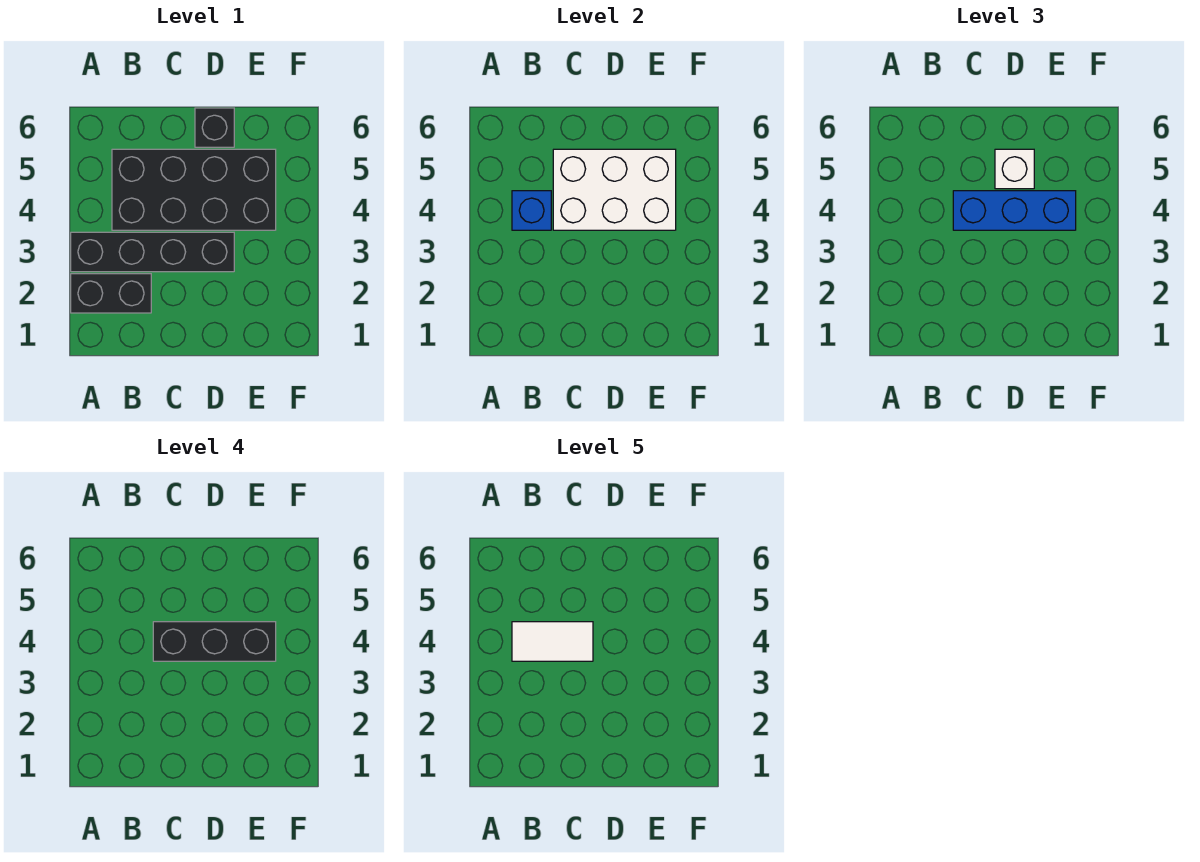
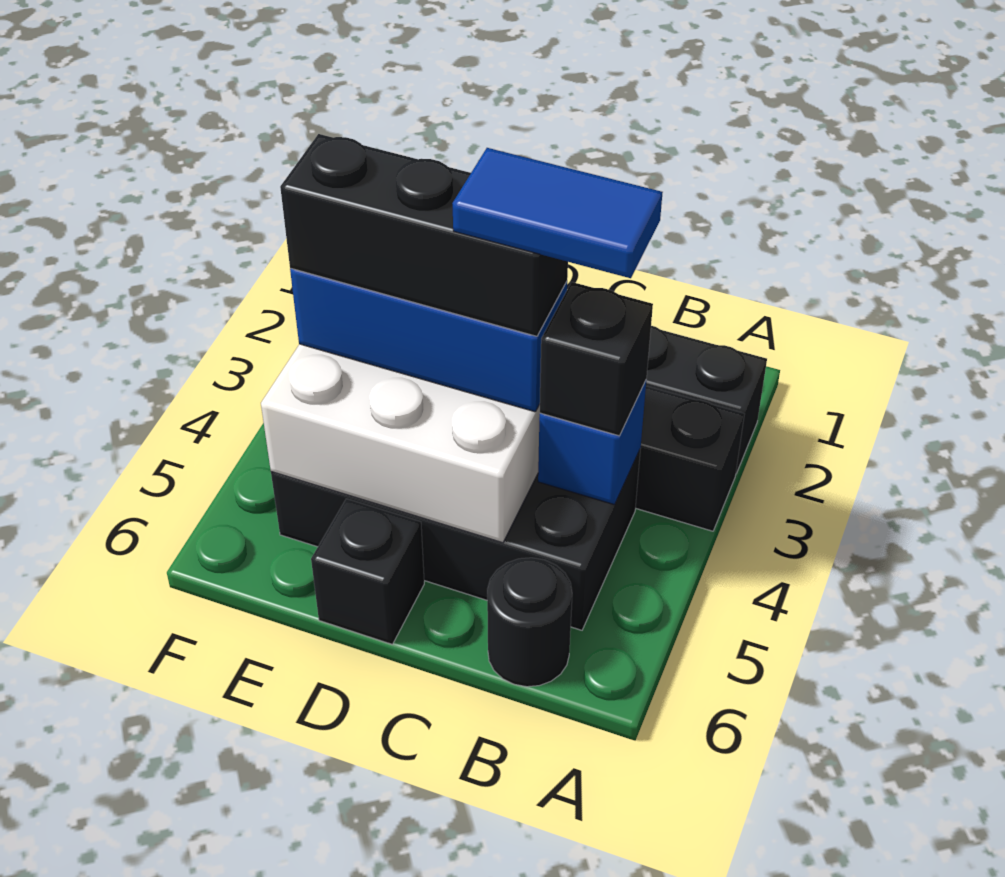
none -> black brick B4 level 3
white tile B4:C4 level 5 -> blue tile B4:C4 level 5
none -> black round brick B6 level 1
white brick D5 level 3 -> none

